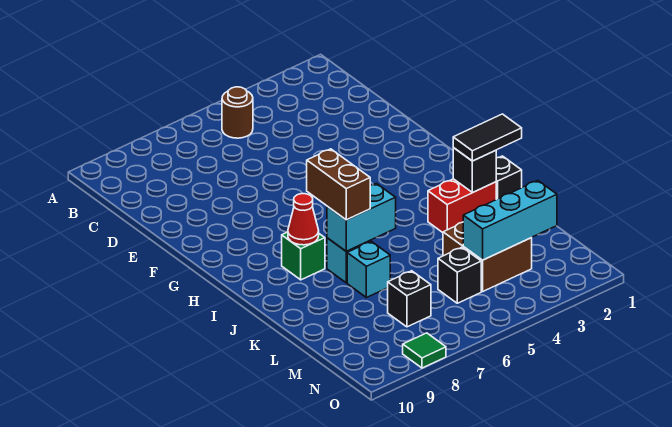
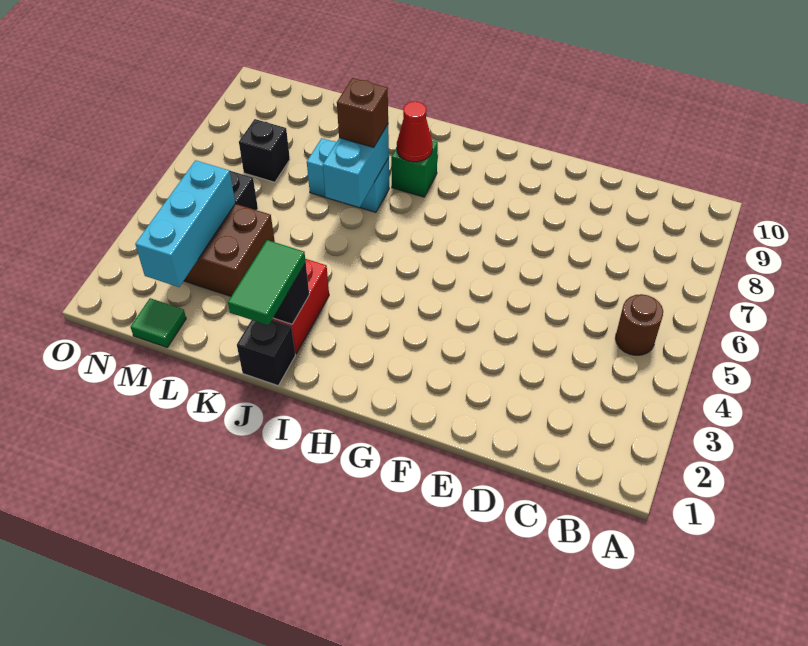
brown brick I7:J7 level 3 -> brown brick J7 level 3
black tile J1:J2 level 3 -> green tile J1:J2 level 3
green tile O8 level 1 -> green tile M1 level 1

